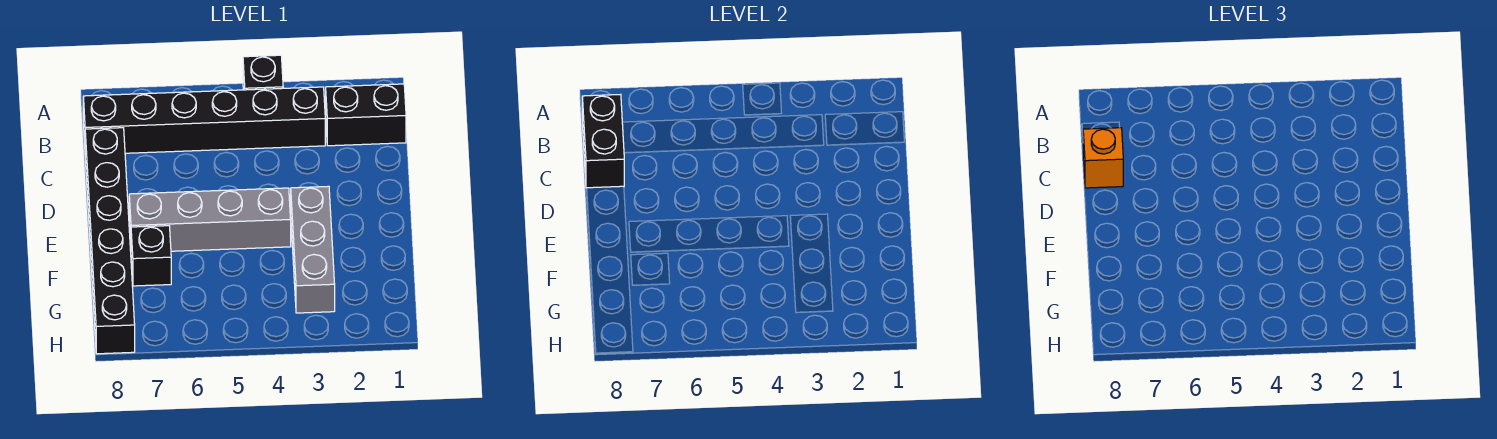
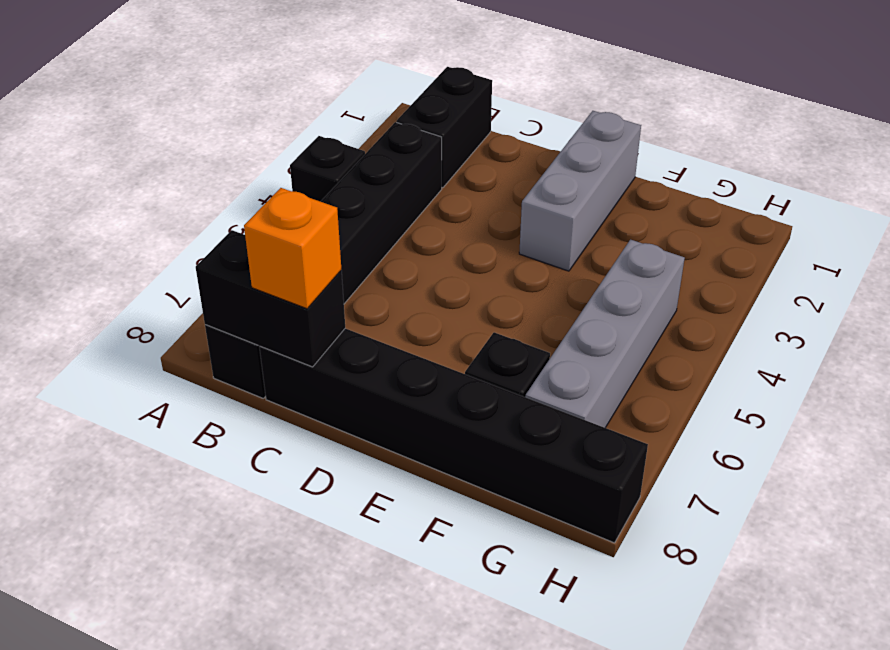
grey brick E3:G3 level 1 -> grey brick E1:E3 level 1
grey brick E4:E7 level 1 -> grey brick G4:G7 level 1

